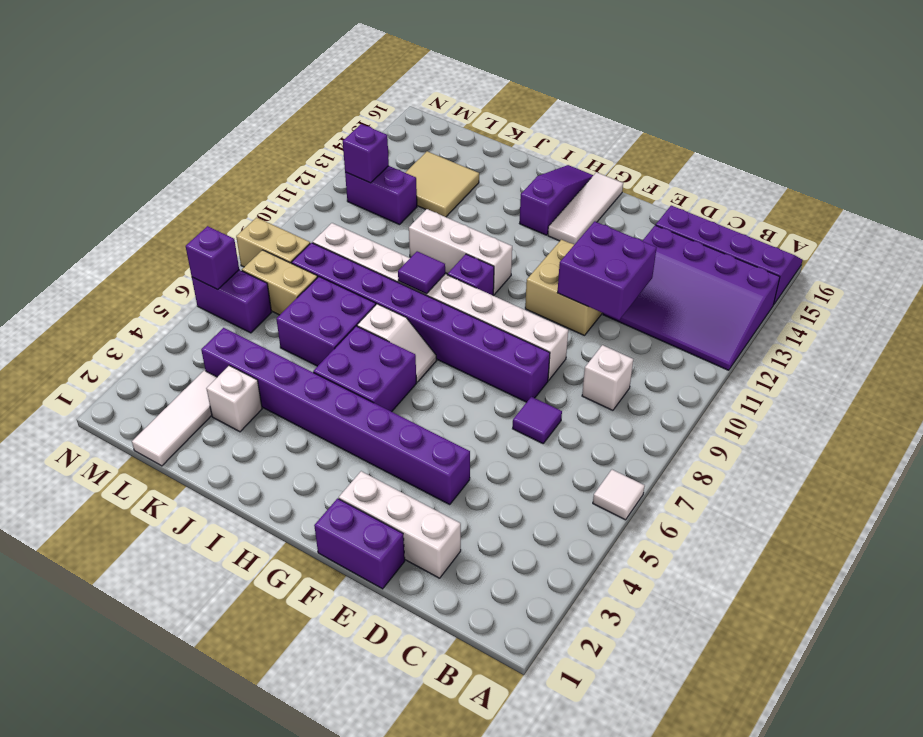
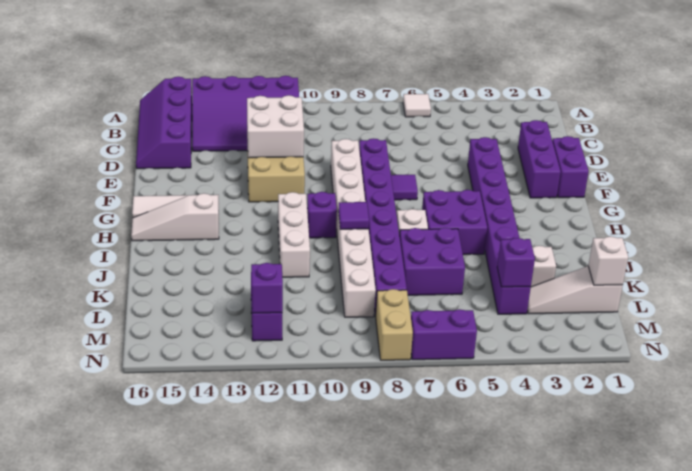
purple slope A12:D14 level 1 top 14 -> purple slope A11:C14 level 1 top A
white brick C9 level 1 -> white brick L1 level 2
white brick D2:F2 level 1 -> purple brick D2:F2 level 1
purple tile D7 level 1 -> purple tile F7 level 1
purple brick D11:E12 level 2 -> white brick D11:E12 level 2
purple slope H14:H16 level 1 top 14 -> white slope H14:H16 level 1 top 14
tan tile K13:L14 level 1 -> none
white tile L1:L3 level 1 -> white slope L1:L3 level 1 top 1
tan brick L7:M7 level 1 -> none
purple brick M6:N6 level 1 -> purple brick N6:N7 level 1
purple brick N6 level 2 -> purple brick L4 level 2

